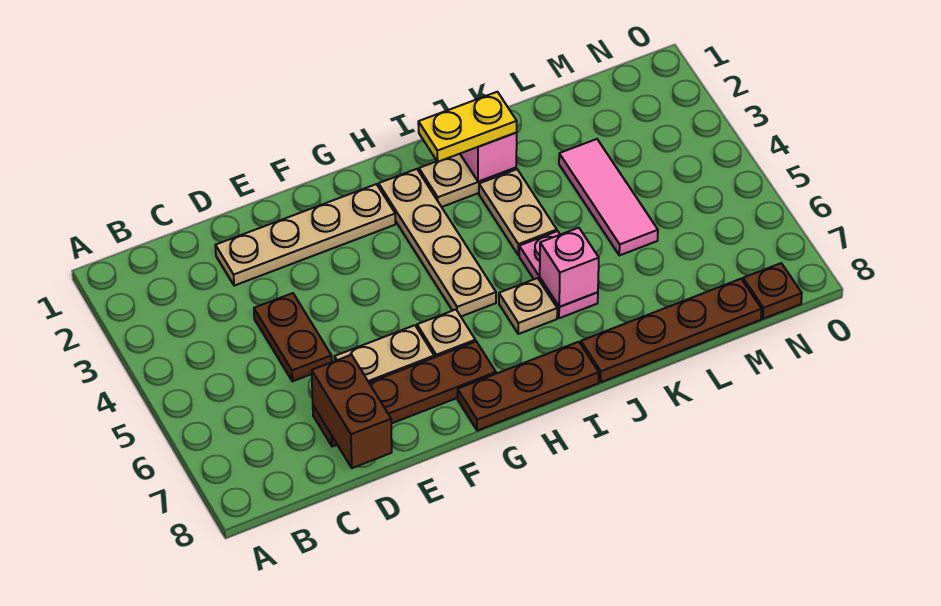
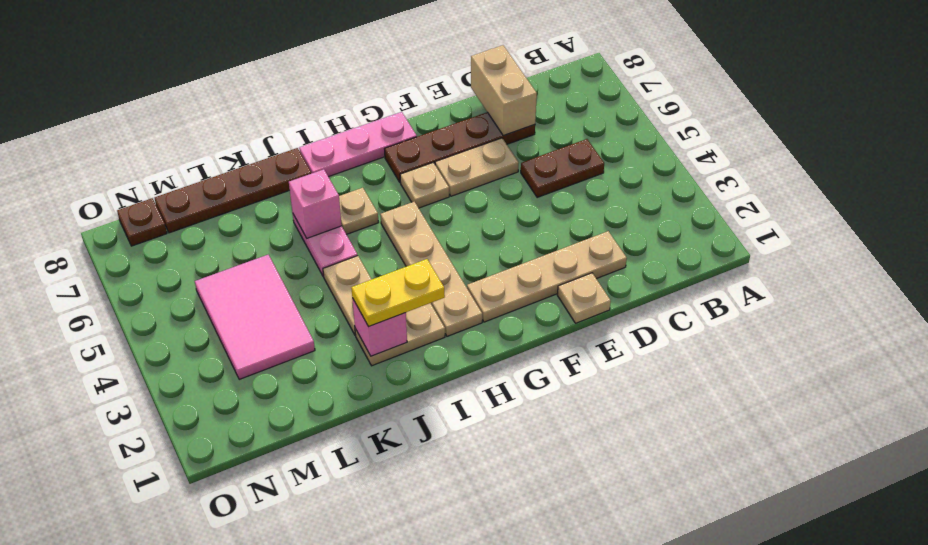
brown plate D4:D5 level 1 -> brown plate C5:D5 level 1
brown brick D7:D8 level 2 -> tan brick D7:D8 level 2
none -> tan plate E1 level 1
brown plate G8:I8 level 1 -> pink plate G8:I8 level 1
pink tile L3:L5 level 1 -> pink tile L3:M5 level 1

